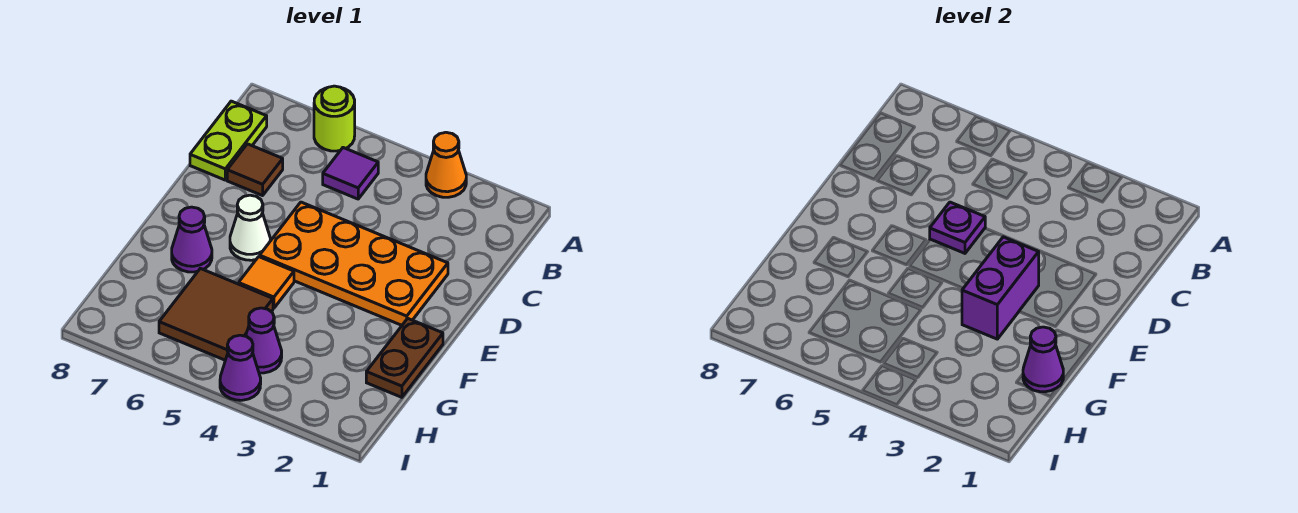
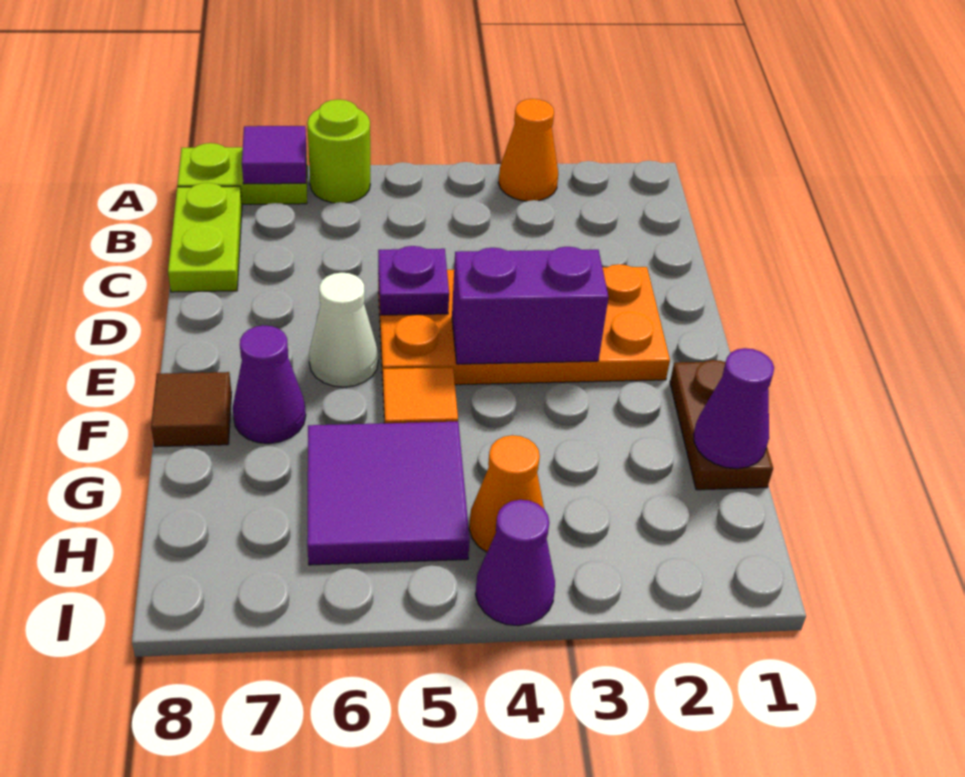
none -> lime plate A7:A8 level 1
purple tile B5 level 1 -> purple tile A7 level 2
brown tile C7 level 1 -> brown tile F8 level 1
purple brick E3:F3 level 2 -> purple brick E3:E4 level 2
brown tile G5:H6 level 1 -> purple tile G5:H6 level 1
purple cone H4 level 1 -> orange cone H4 level 1

